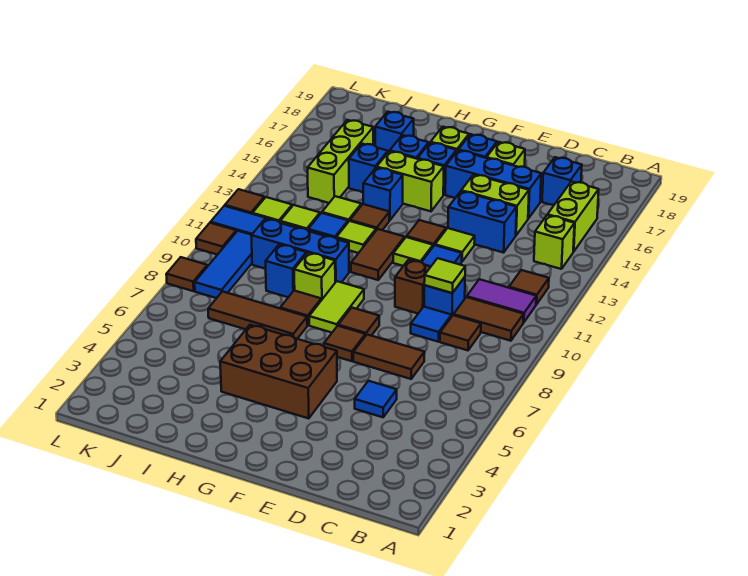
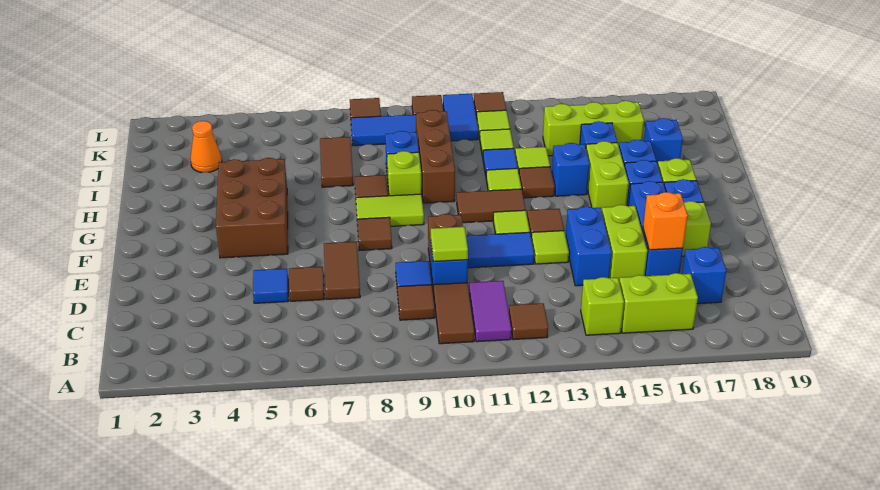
none -> orange brick D16 level 2
brown tile F7 level 1 -> brown tile D6 level 1
brown tile H7:J7 level 1 -> brown tile I7:J7 level 1
blue brick H10:J10 level 1 -> brown brick H10:J10 level 1
none -> orange cone J3 level 1

